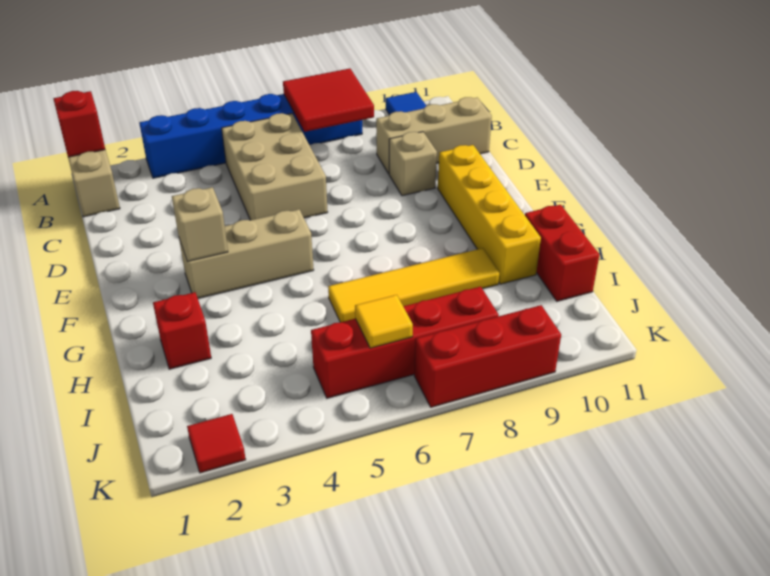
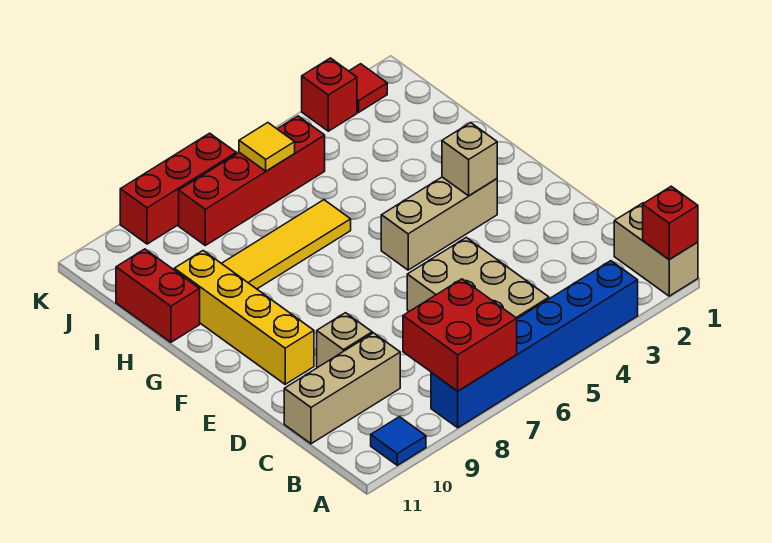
red tile A7:B8 level 2 -> red brick A7:B8 level 2
red brick H2 level 1 -> red brick K3 level 1

